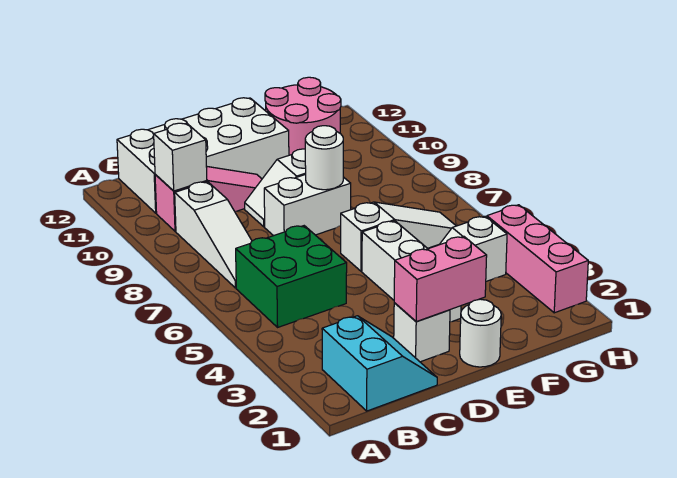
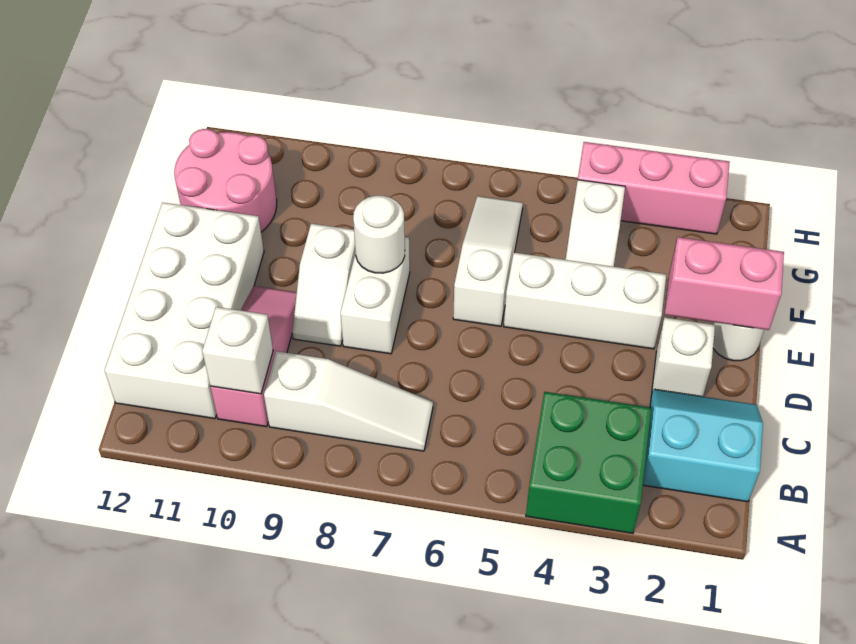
green brick B5:C6 level 1 -> green brick A3:B4 level 1
pink brick D2:E2 level 2 -> pink brick E1:E2 level 2

